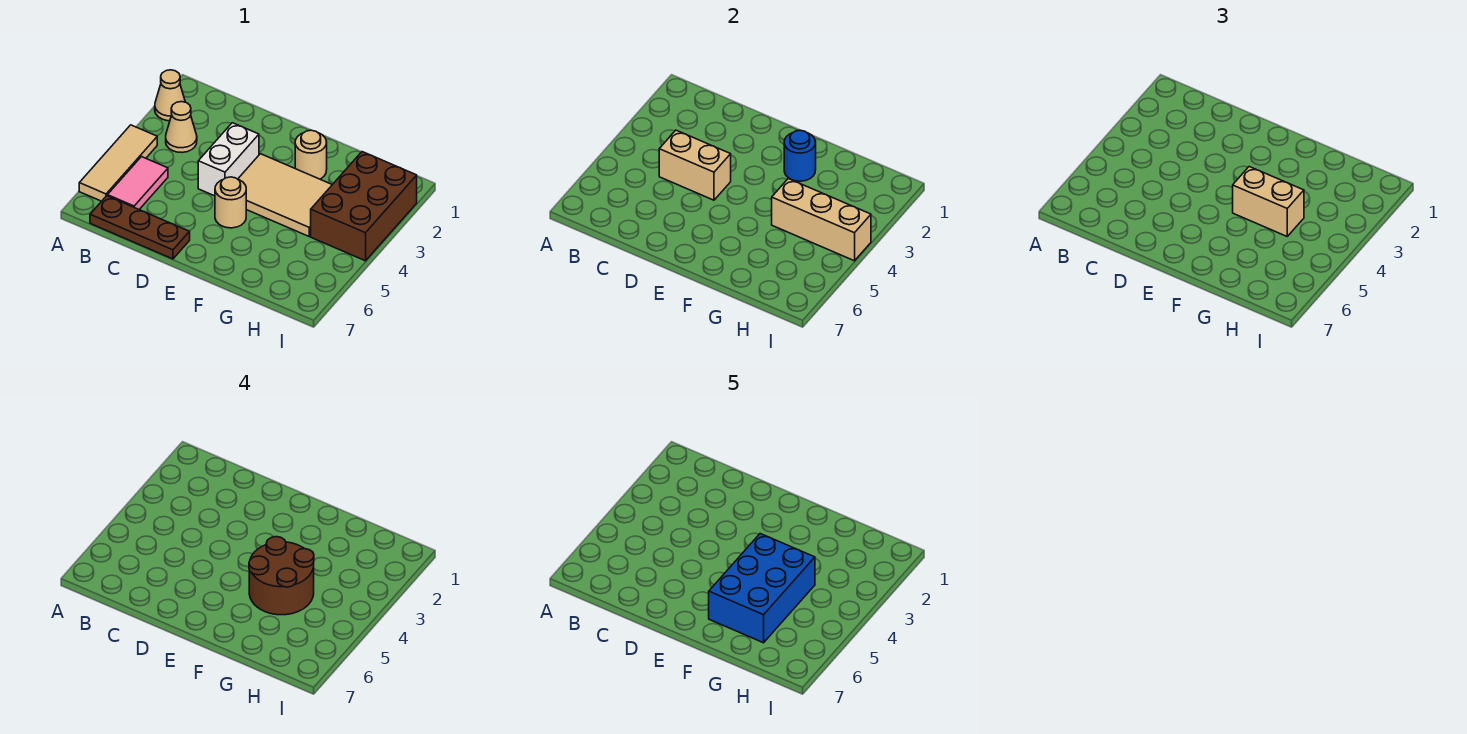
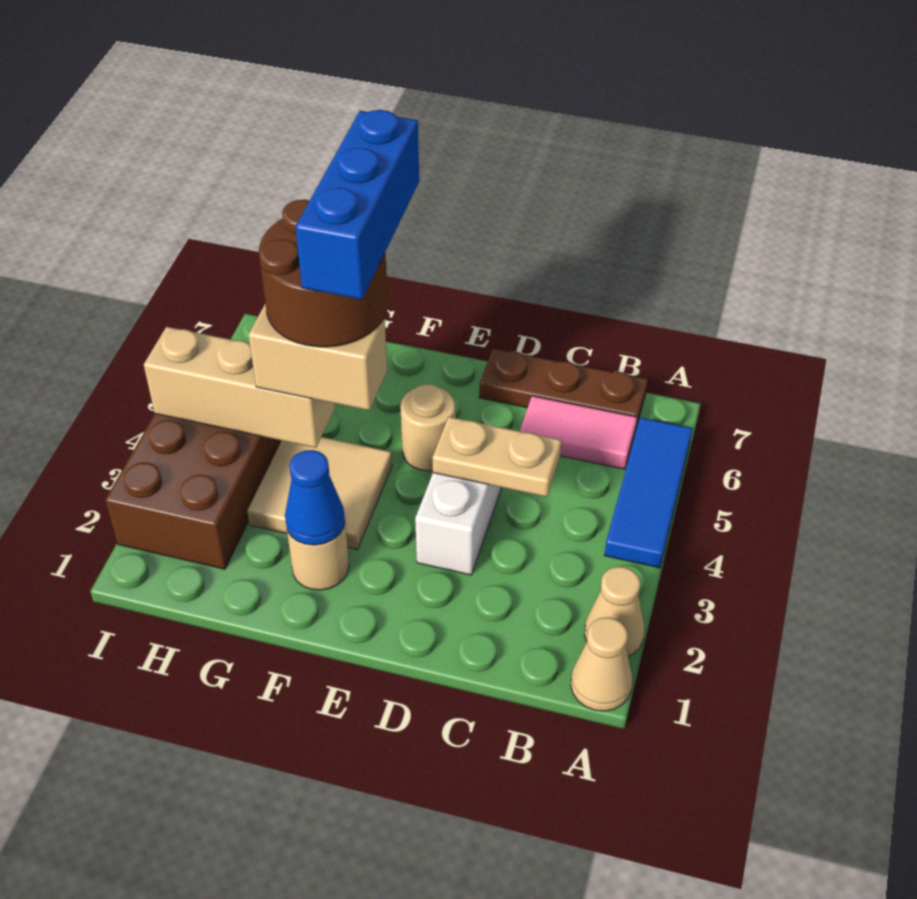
tan tile A4:A6 level 1 -> blue tile A4:A6 level 1
tan cone B3 level 1 -> tan cone A1 level 1
pink tile B5:B6 level 1 -> pink tile B6:C6 level 1
tan brick C4:D4 level 2 -> tan plate C4:D4 level 2
tan tile E3:G4 level 1 -> tan tile F3:G4 level 1
blue round brick F2 level 2 -> blue cone F2 level 2
blue brick F4:G6 level 5 -> blue brick F4:F6 level 5

